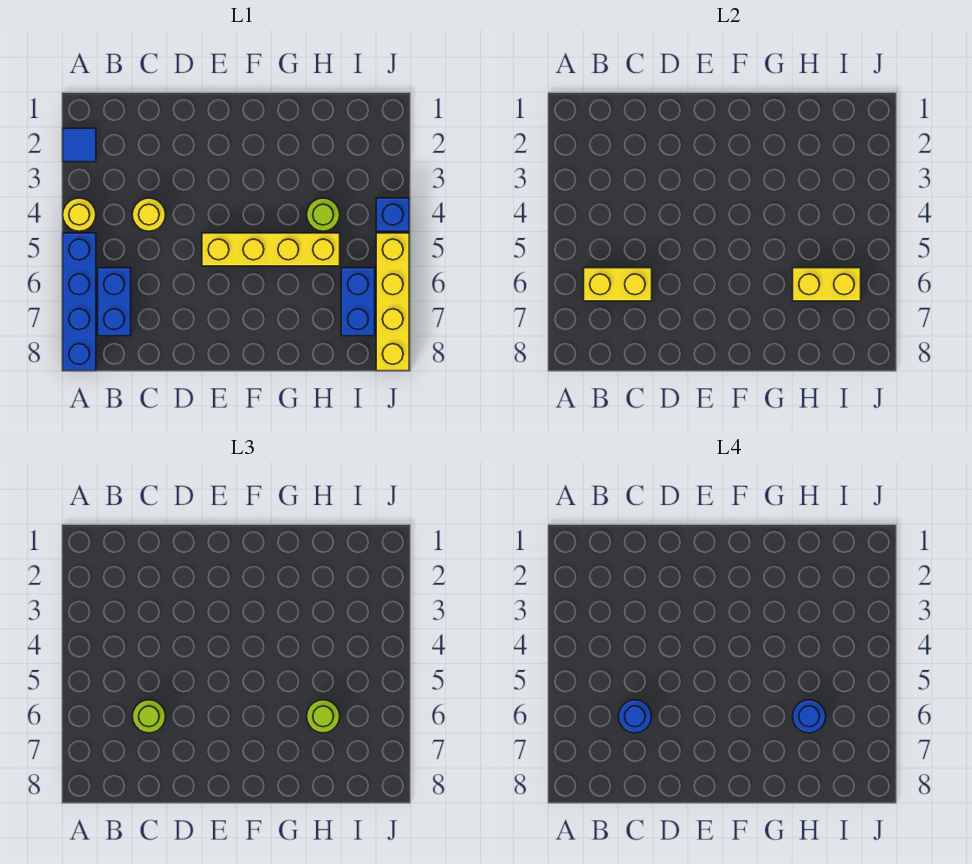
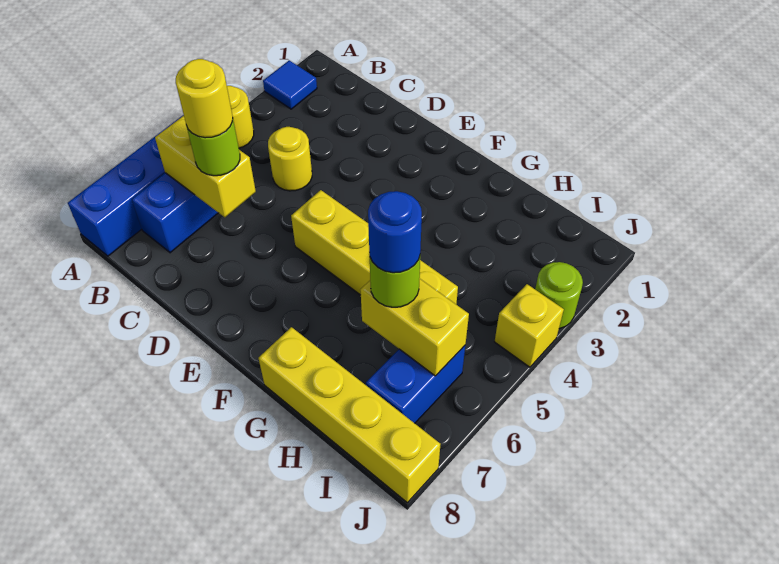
blue round brick C6 level 4 -> yellow round brick C6 level 4
lime round brick H4 level 1 -> lime round brick J3 level 1
blue brick J4 level 1 -> yellow brick J4 level 1
yellow brick J5:J8 level 1 -> yellow brick G8:J8 level 1

